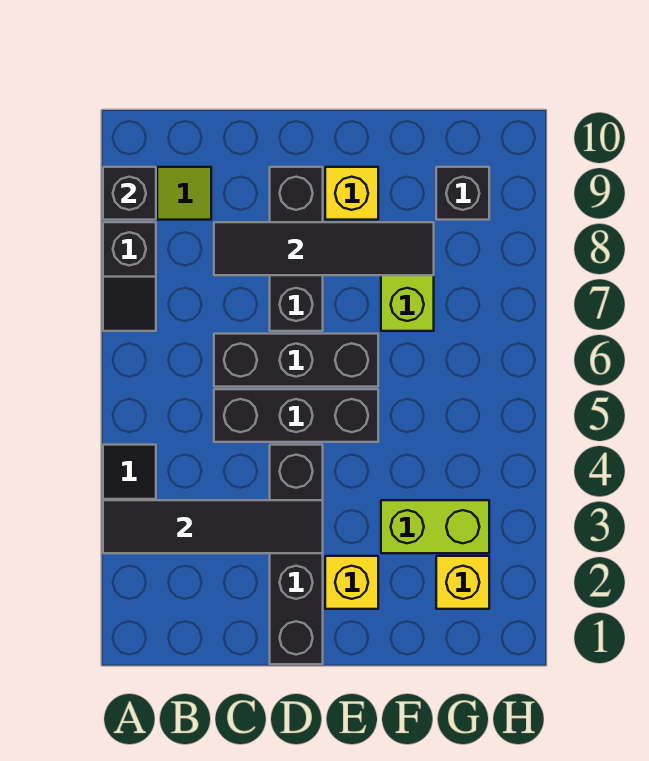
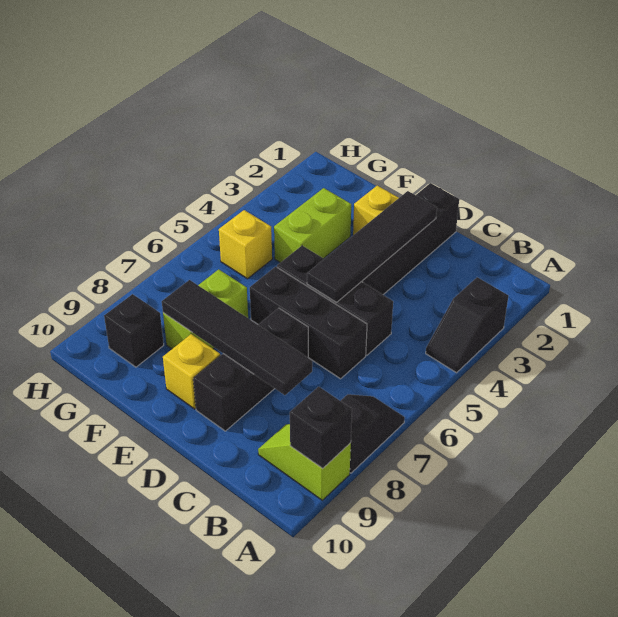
black tile A3:D3 level 2 -> black tile D2:D5 level 2
lime brick F3:G3 level 1 -> lime brick F3:F4 level 1
yellow brick G2 level 1 -> yellow brick G5 level 1

